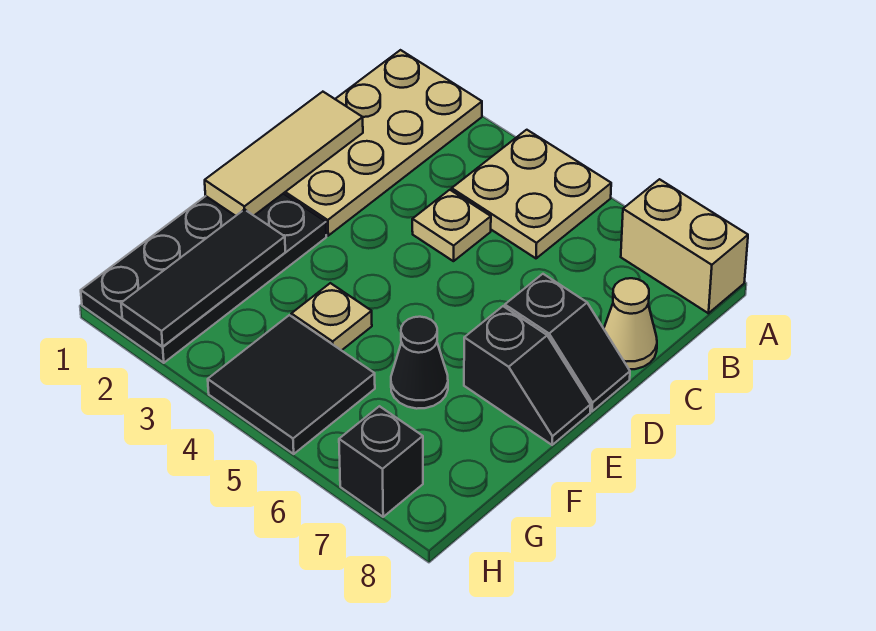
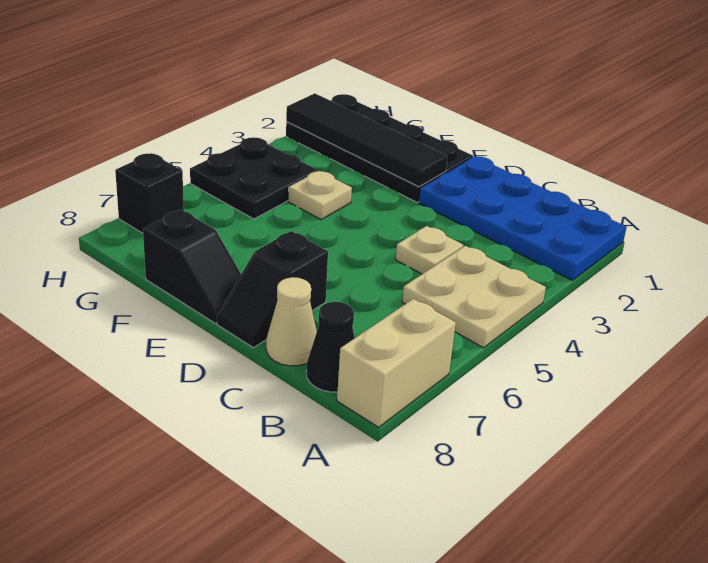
tan plate A1:D2 level 1 -> blue plate A1:D2 level 1
tan tile C1:E1 level 2 -> none
black slope E7:E8 level 1 top 7 -> black slope E8:F8 level 1 top F
black tile F2:H2 level 2 -> black tile E2:H2 level 2
black cone F6 level 1 -> black cone B8 level 1
black tile G4:H5 level 1 -> black plate G4:H5 level 1

